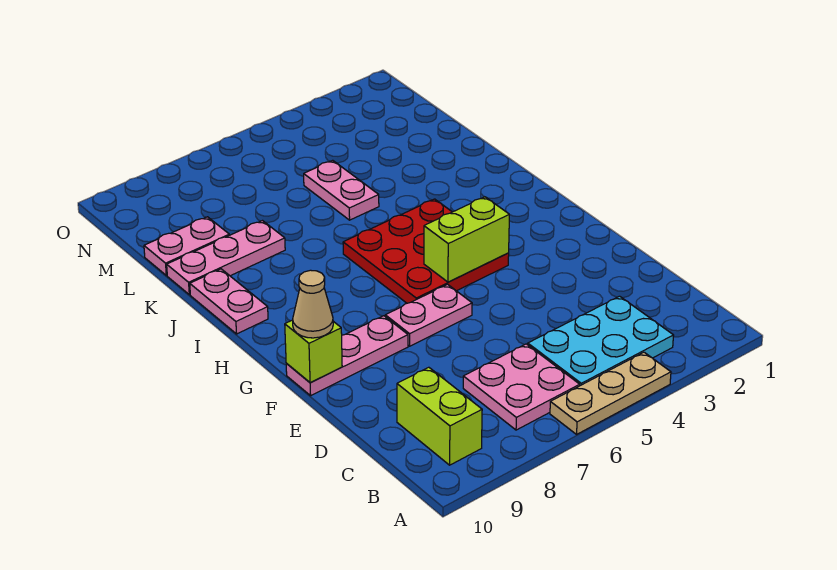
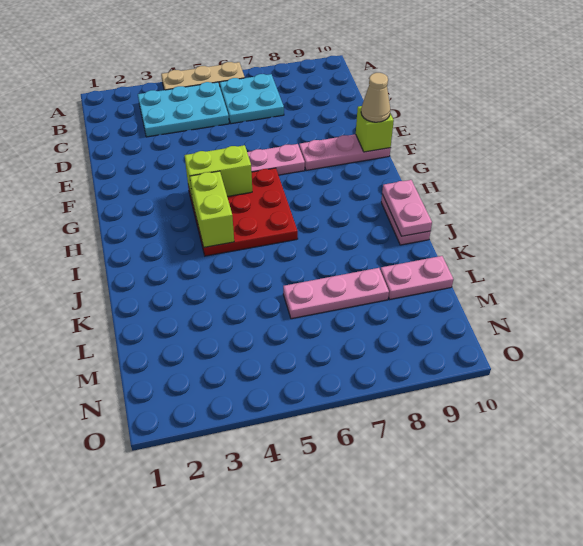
pink plate B6:C7 level 1 -> cyan plate B6:C7 level 1
lime brick B9:C9 level 1 -> lime brick H4:I4 level 2
pink plate K5:L5 level 1 -> pink plate I10:J10 level 2
pink plate K8:K10 level 1 -> pink plate L6:L8 level 1

